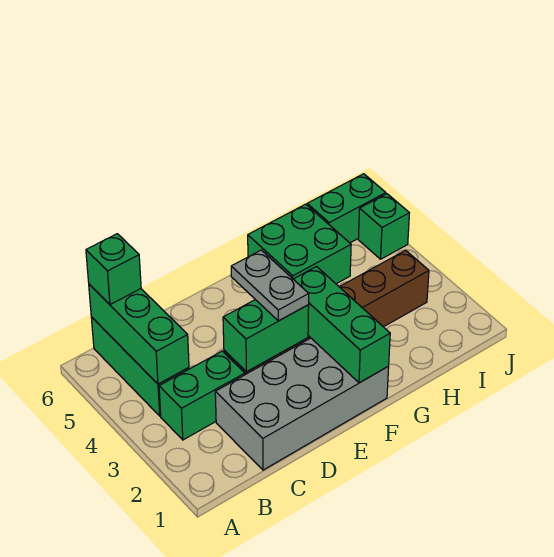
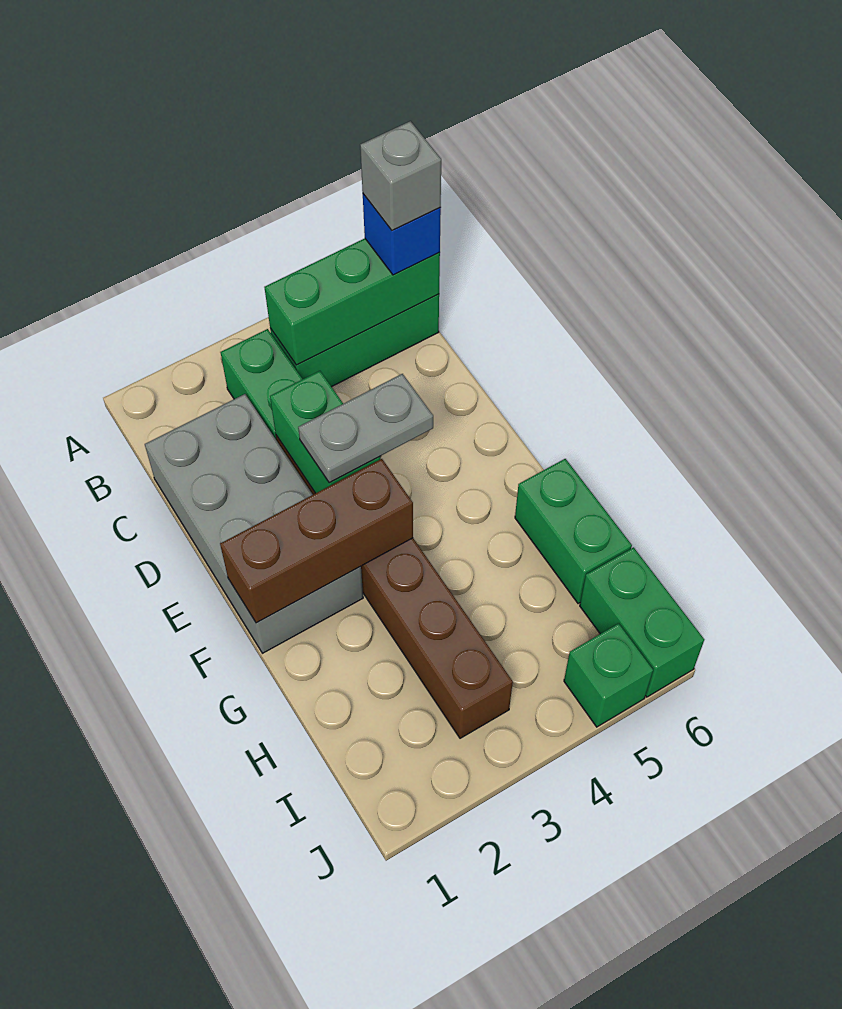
green brick B6 level 3 -> blue brick B6 level 3
none -> grey brick B6 level 4
green brick F1:F3 level 2 -> brown brick F1:F3 level 2
green brick G5:H6 level 1 -> green brick G6:H6 level 1

